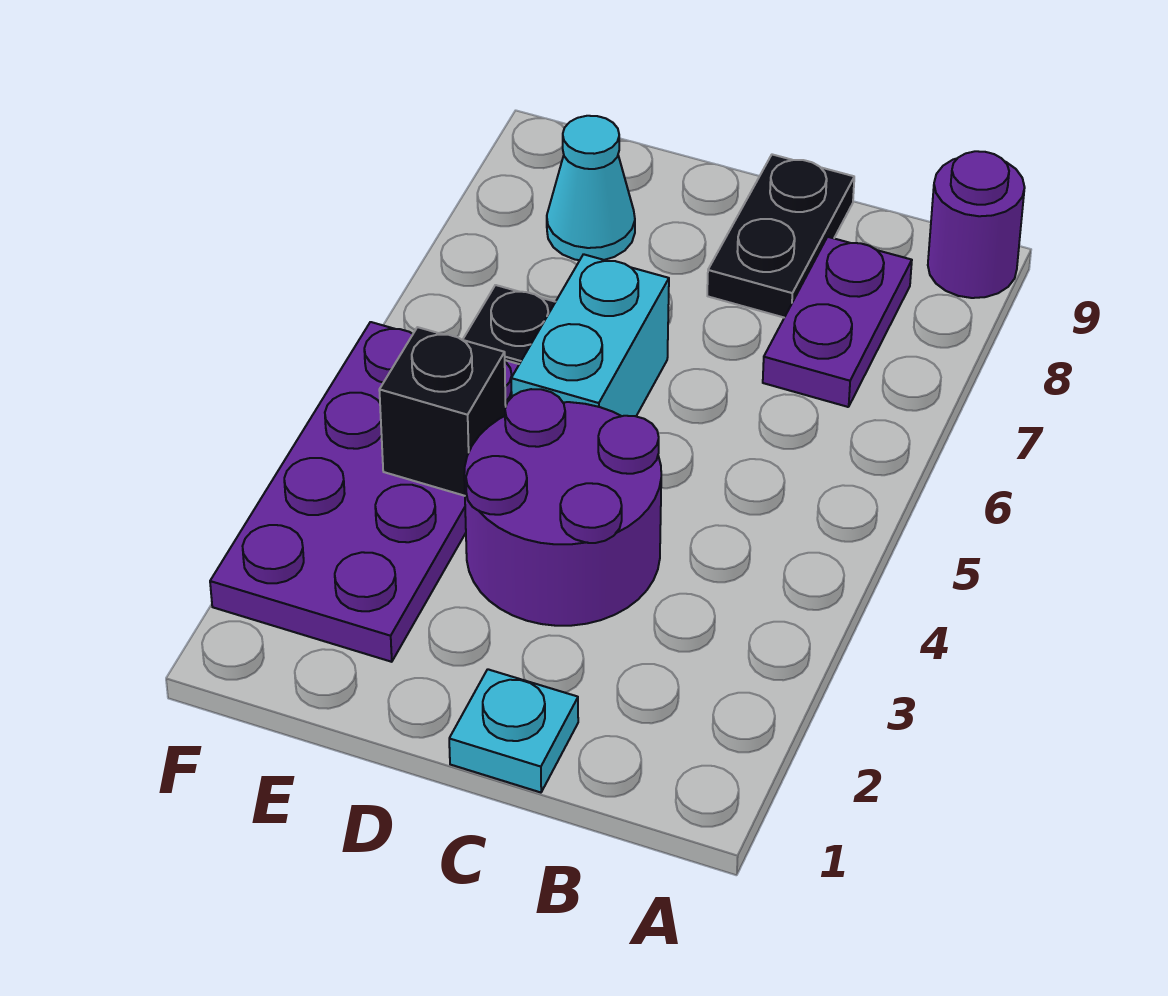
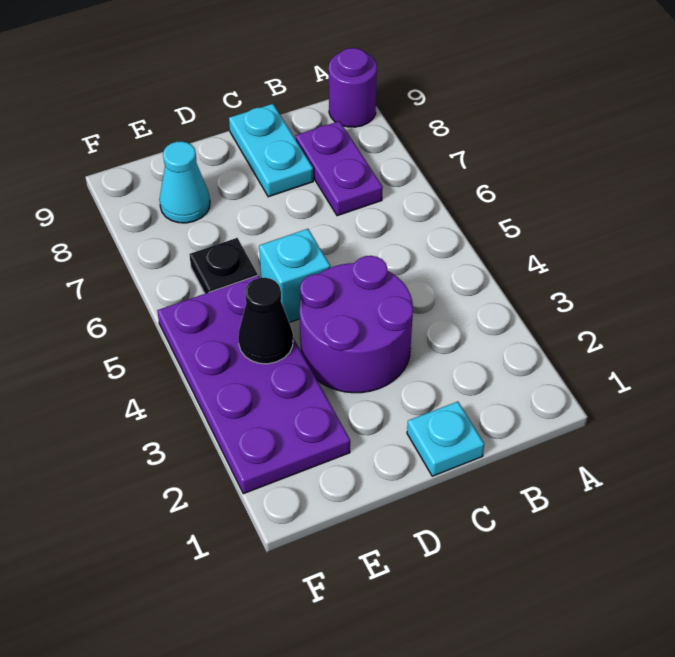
black plate C8:C9 level 1 -> cyan plate C8:C9 level 1
cyan brick D5:D6 level 1 -> cyan brick D5 level 1
black brick E4 level 2 -> black cone E4 level 2

